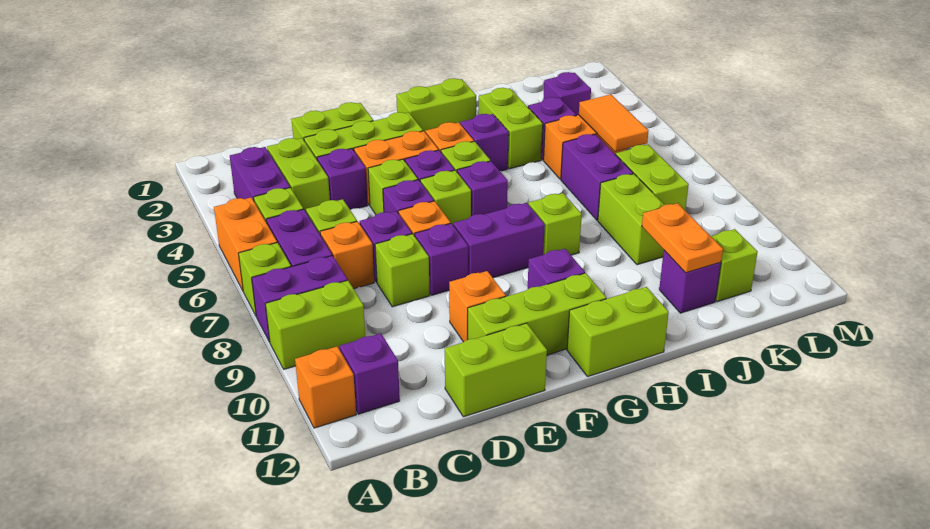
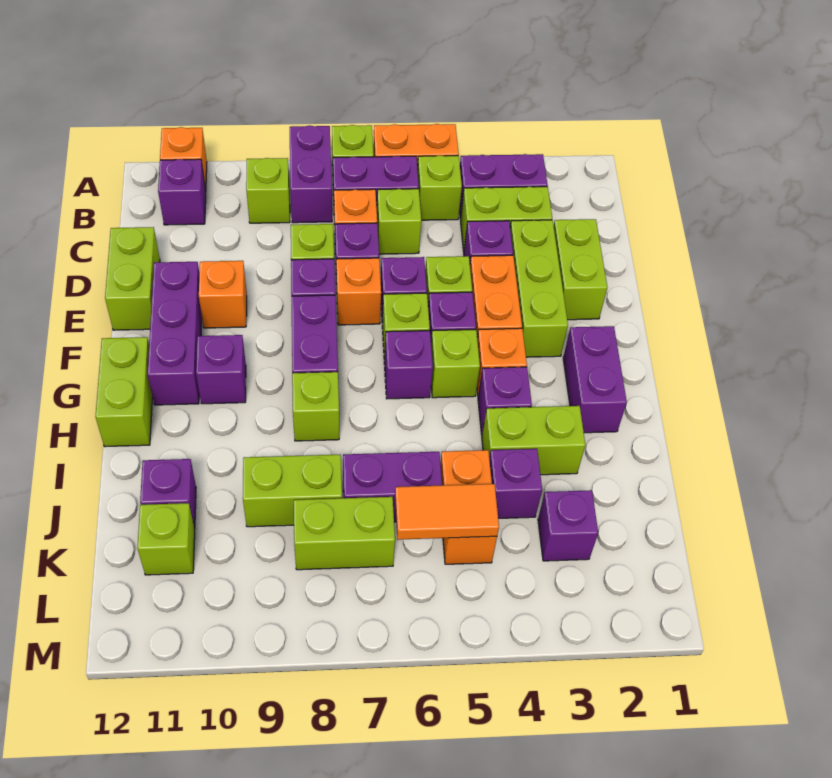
lime brick A9:B9 level 1 -> lime brick B9 level 1
lime brick E11:G11 level 1 -> purple brick E11:G11 level 1
lime brick G2:H2 level 1 -> purple brick G2:H2 level 1
orange plate J10:J11 level 2 -> none

